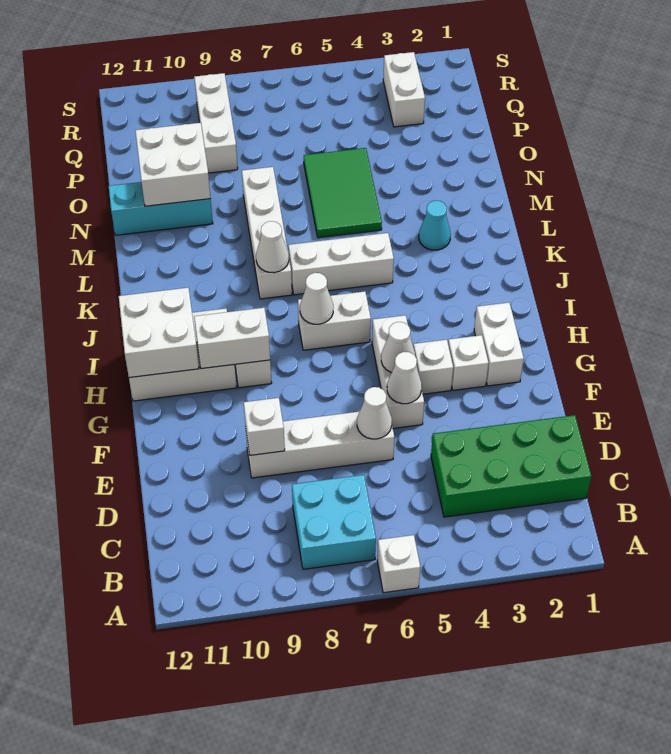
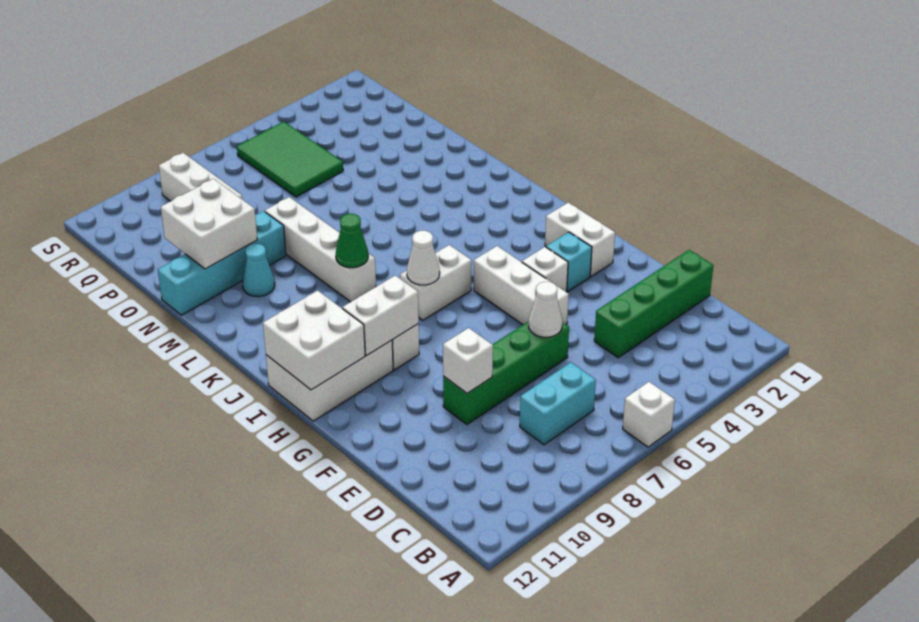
cyan brick B7:C8 level 1 -> cyan brick C7:C8 level 1
green brick C1:D4 level 1 -> green brick D1:D4 level 1
white brick E6:E9 level 1 -> green brick E6:E9 level 1
white cone F5 level 2 -> none
white brick G3 level 1 -> cyan brick G3 level 1
white cone G5 level 2 -> none
white brick K5:K7 level 1 -> none
white cone K8 level 2 -> green cone K8 level 2
cyan cone L3 level 1 -> cyan cone M10 level 1
green tile M5:O6 level 1 -> green tile P5:R6 level 1
cyan brick N10:N12 level 1 -> cyan brick N9:N12 level 1
white brick Q3:R3 level 1 -> none

